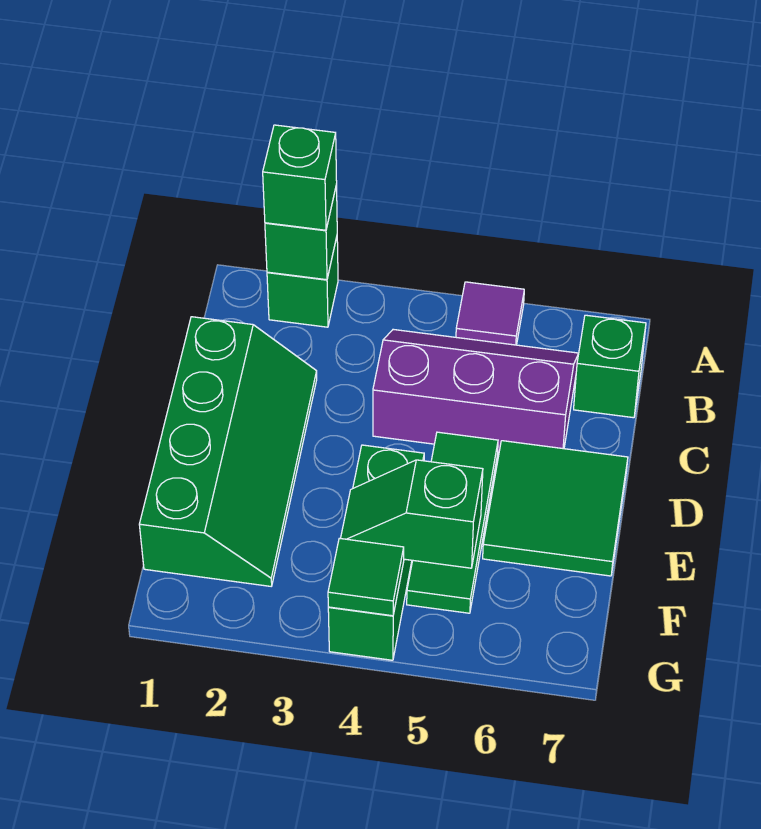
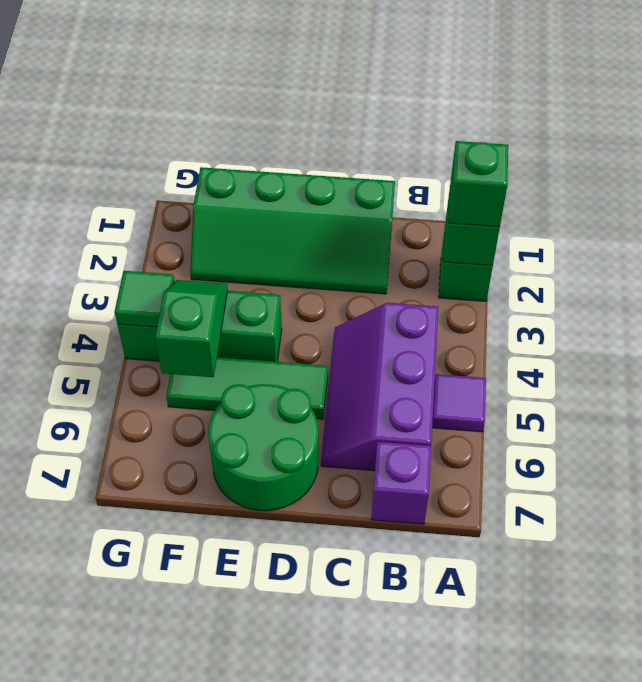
purple slope B4:C6 level 1 top C -> purple slope B4:C6 level 1 top B
green brick B7 level 1 -> purple brick B7 level 1
green tile D6:E7 level 1 -> green round brick D6:E7 level 1

